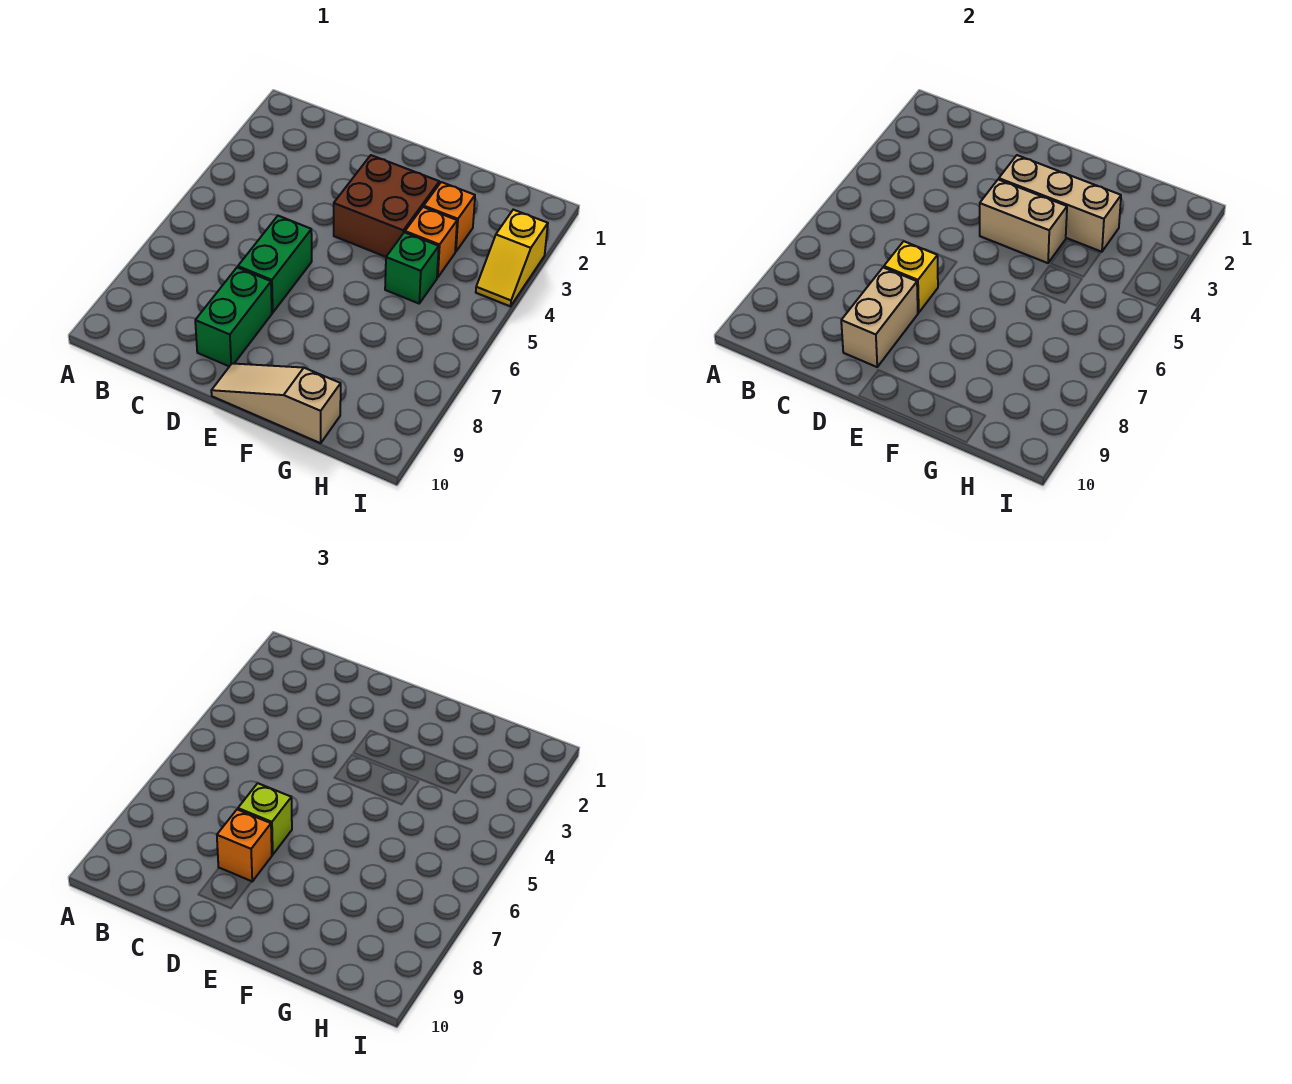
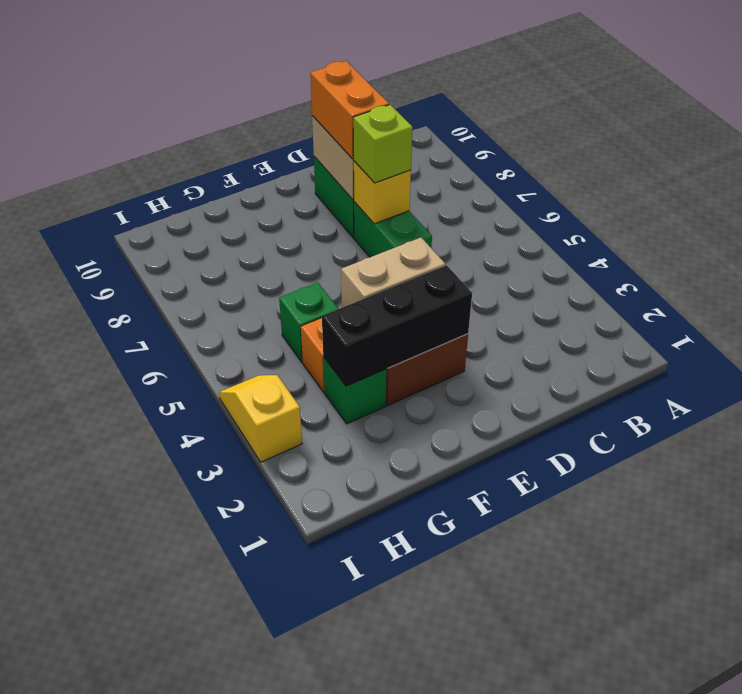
orange brick D8 level 3 -> orange brick D8:D9 level 3
tan brick E3:G3 level 2 -> black brick E3:G3 level 2
tan slope E10:G10 level 1 top G -> none
orange brick G3 level 1 -> green brick G3 level 1

